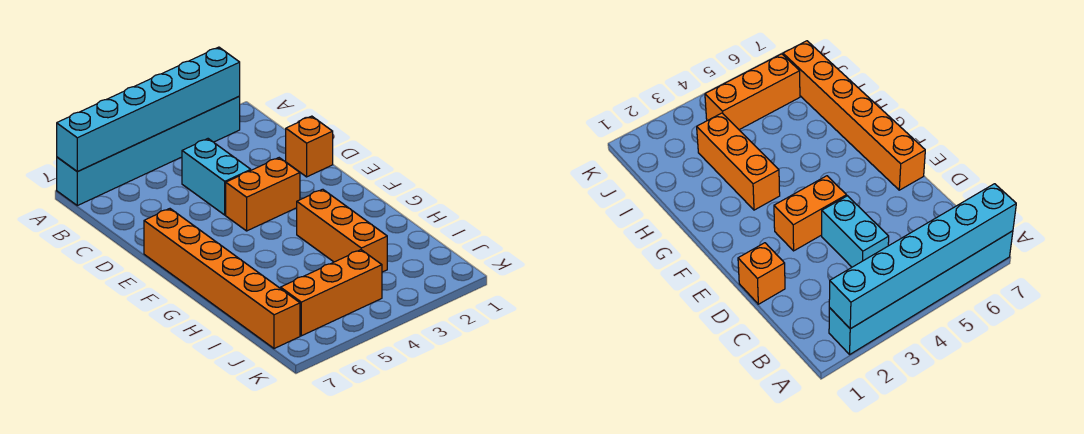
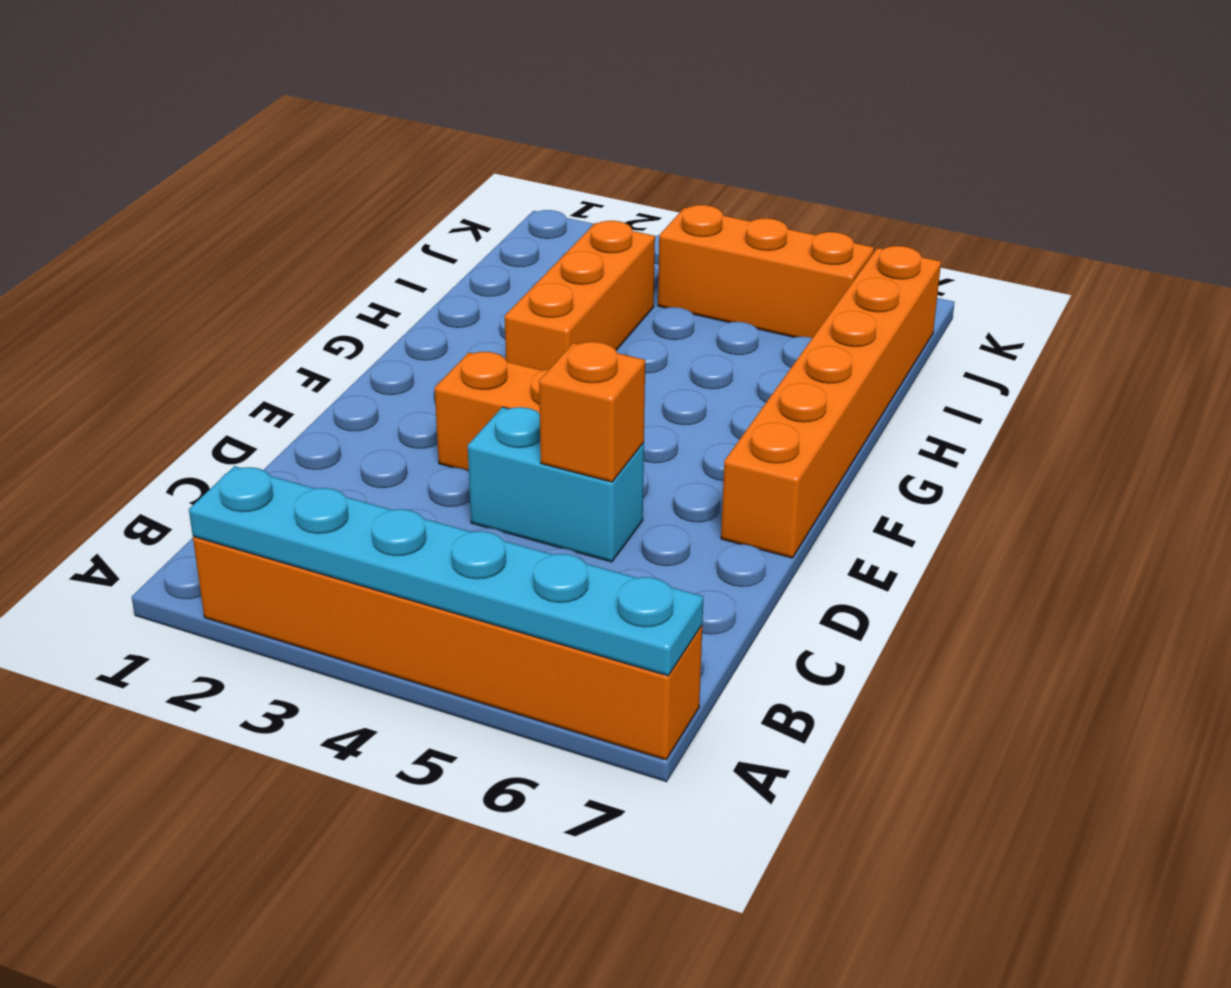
cyan brick A2:A7 level 1 -> orange brick A2:A7 level 1
cyan brick A2:A7 level 2 -> cyan plate A2:A7 level 2
cyan brick C4:D4 level 1 -> cyan brick D4:D5 level 1
orange brick D1 level 1 -> orange brick D5 level 2

